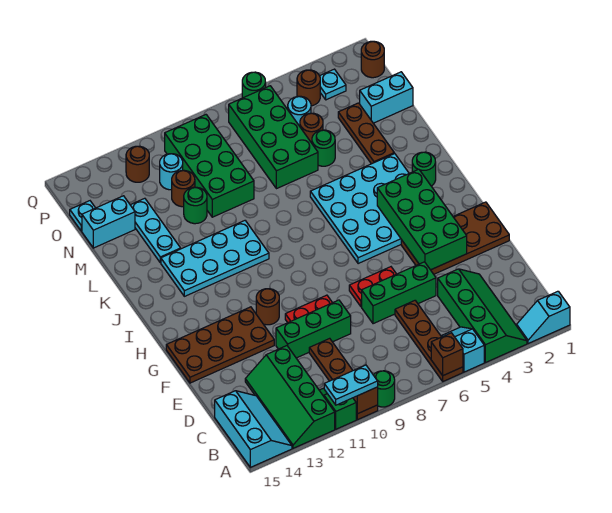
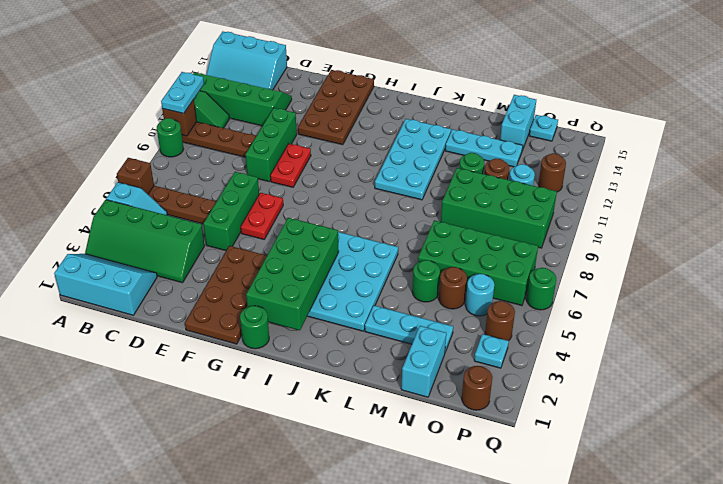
cyan slope A1:A2 level 1 top 1 -> cyan slope A1:C2 level 1 top 1
green brick F3:I4 level 2 -> green brick H2:I5 level 2
brown round brick G11 level 1 -> none
green round brick J2 level 1 -> green round brick H1 level 1
brown plate L3:N3 level 1 -> cyan plate L3:N3 level 1

